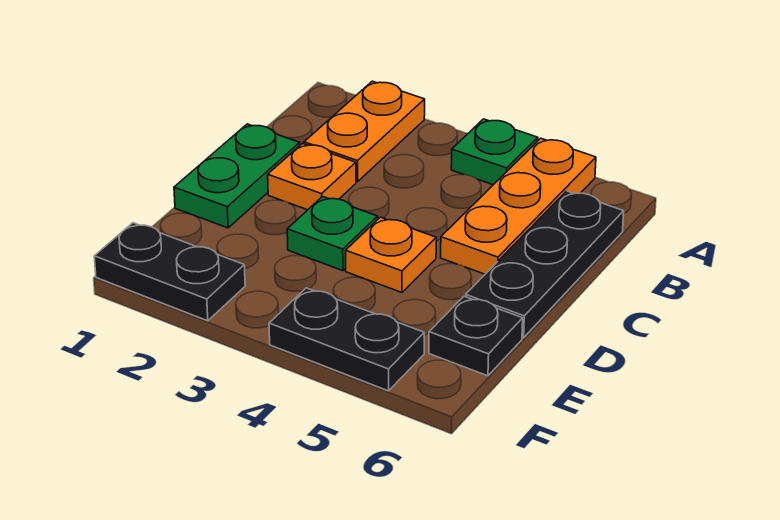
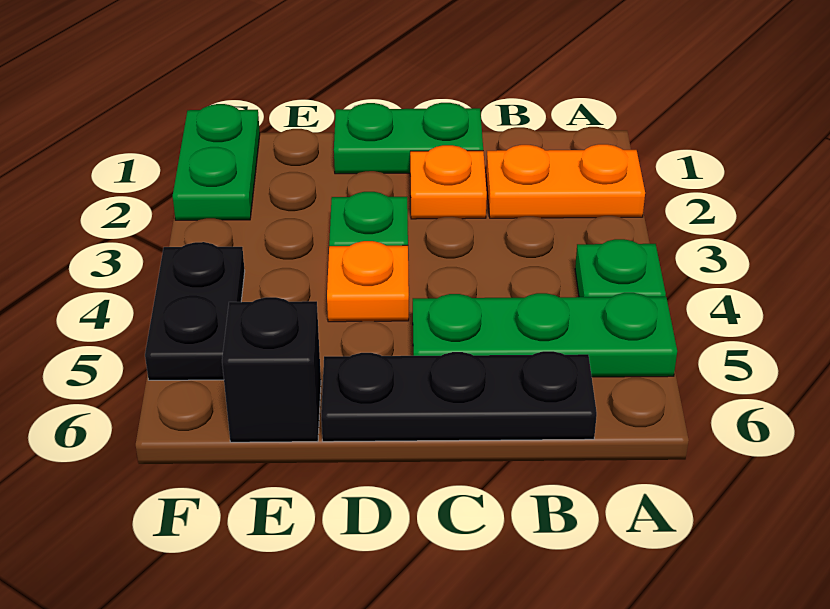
orange plate A5:C5 level 1 -> green plate A5:C5 level 1
black plate E6 level 1 -> black brick E6 level 1
black plate F1:F2 level 1 -> green plate F1:F2 level 1

